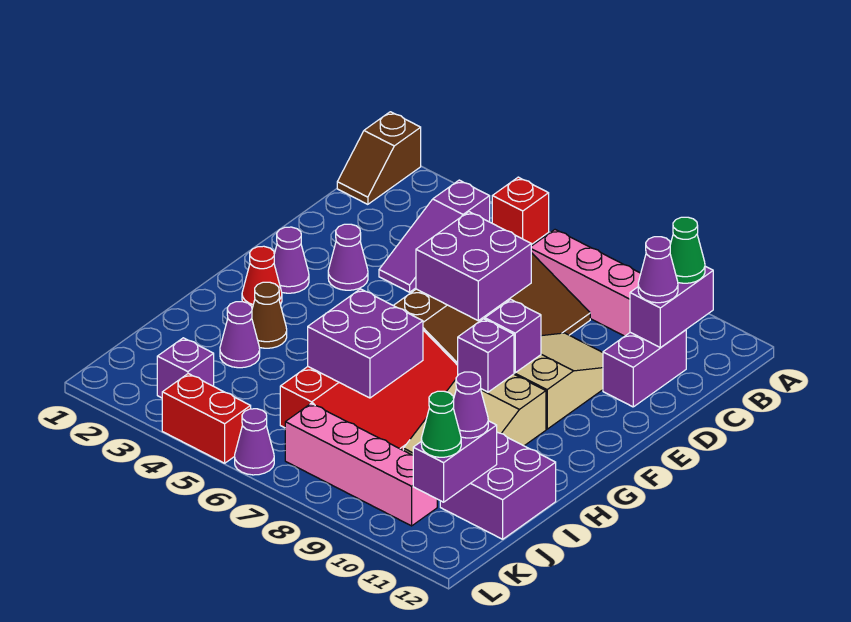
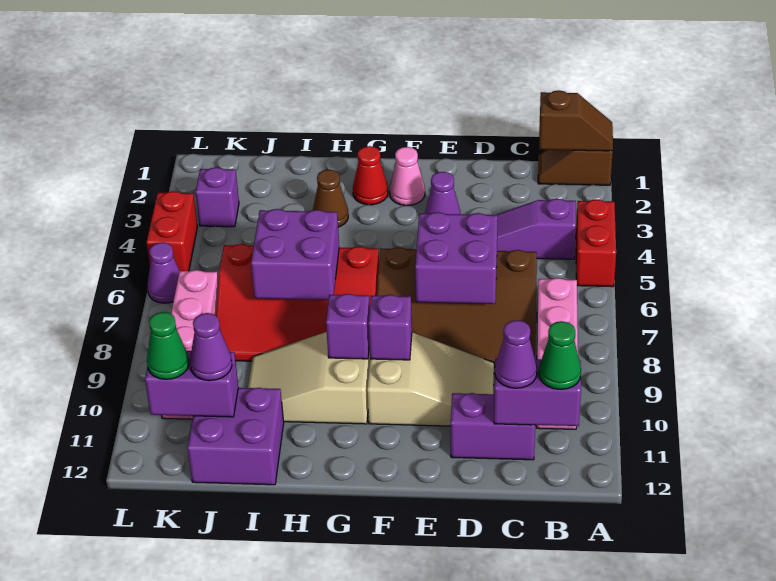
none -> brown slope A1:B1 level 2 top B
red brick A5 level 1 -> red brick A4:A5 level 1
purple cone F2 level 1 -> pink cone F2 level 1
purple cone I3 level 1 -> none

